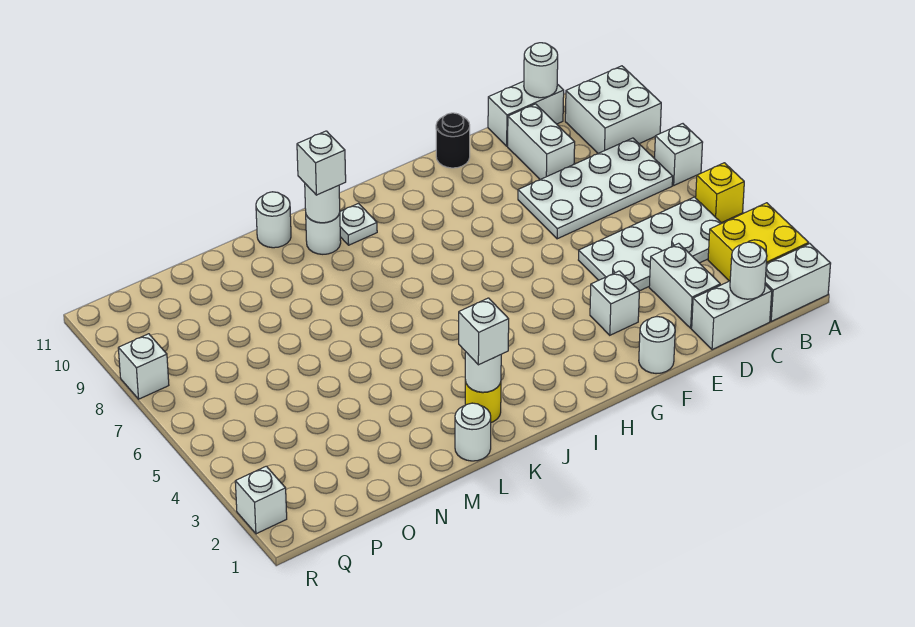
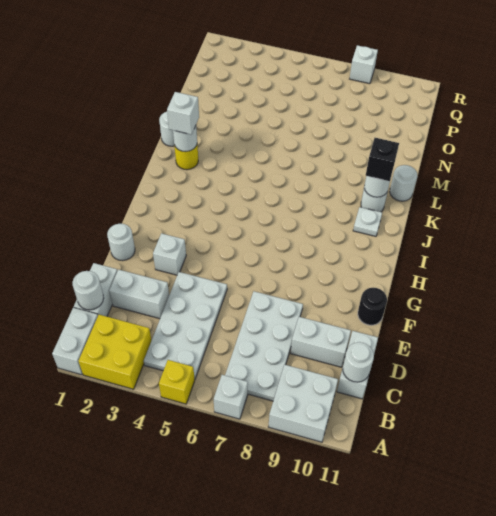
white brick K10 level 3 -> black brick K10 level 3
white brick R2 level 1 -> none

